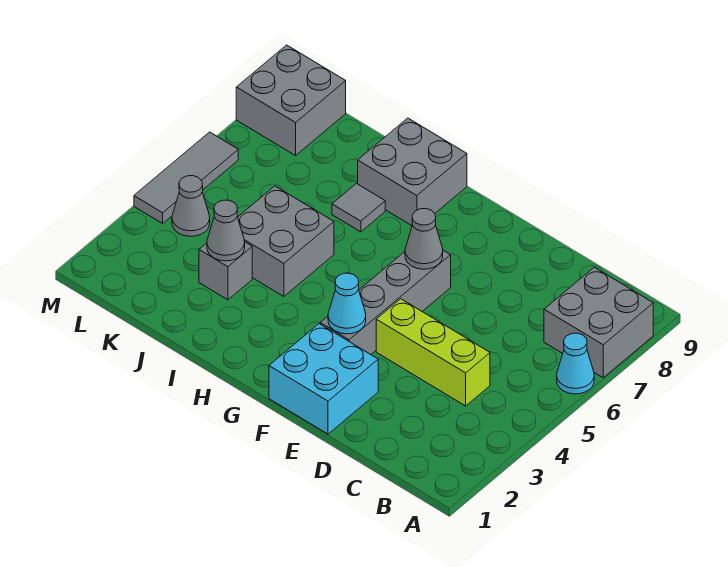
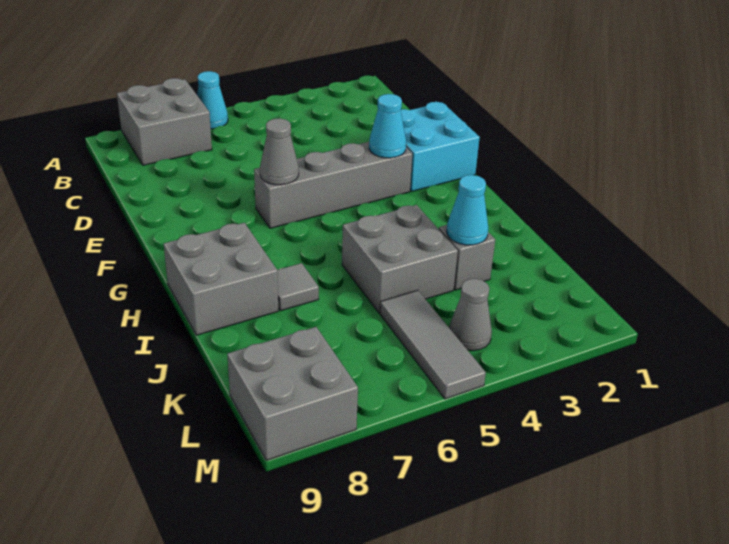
lime brick C4:E4 level 1 -> none
grey cone J3 level 2 -> cyan cone J3 level 2
grey tile M4:M6 level 1 -> grey tile K5:M5 level 1

